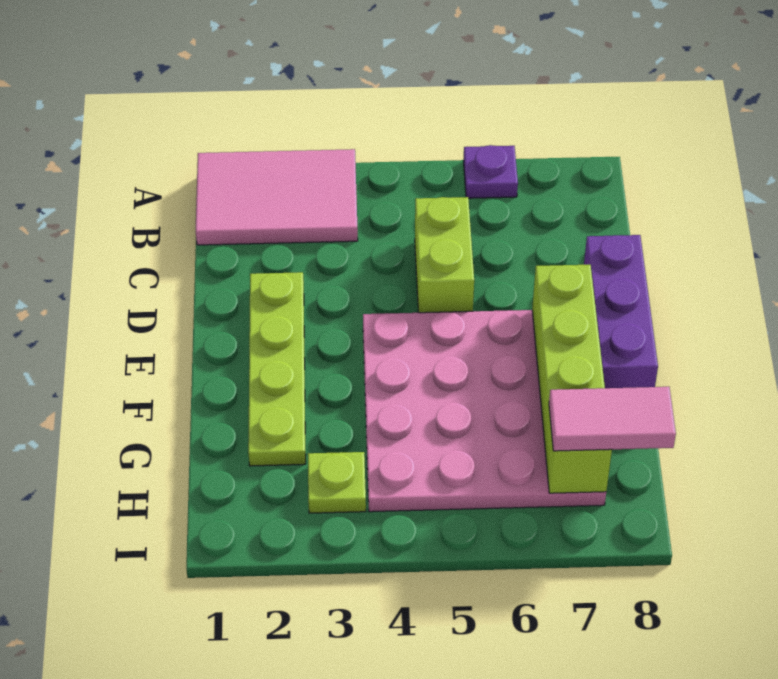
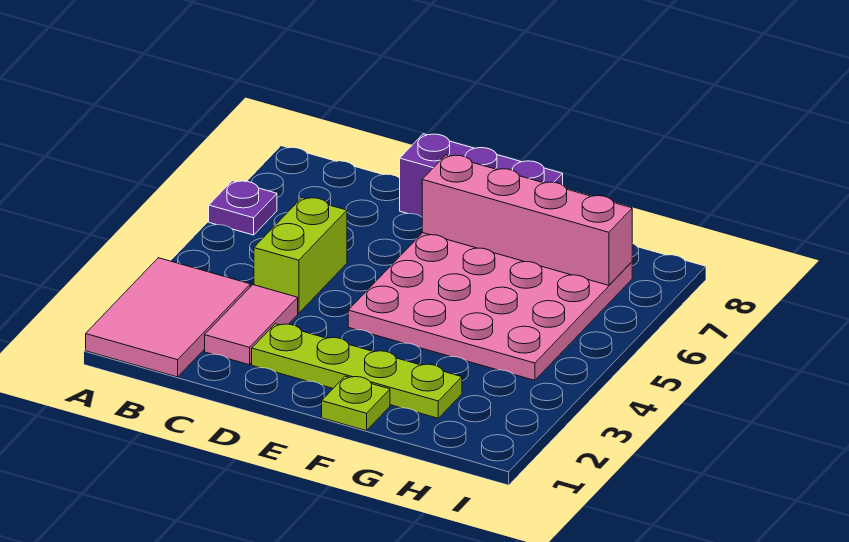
lime brick C5:D5 level 1 -> lime brick C4:C5 level 1
lime brick E7:H7 level 2 -> pink brick E7:H7 level 2
lime plate H3 level 1 -> lime plate F1 level 1
pink tile H7:H8 level 3 -> pink tile C2:C3 level 1

